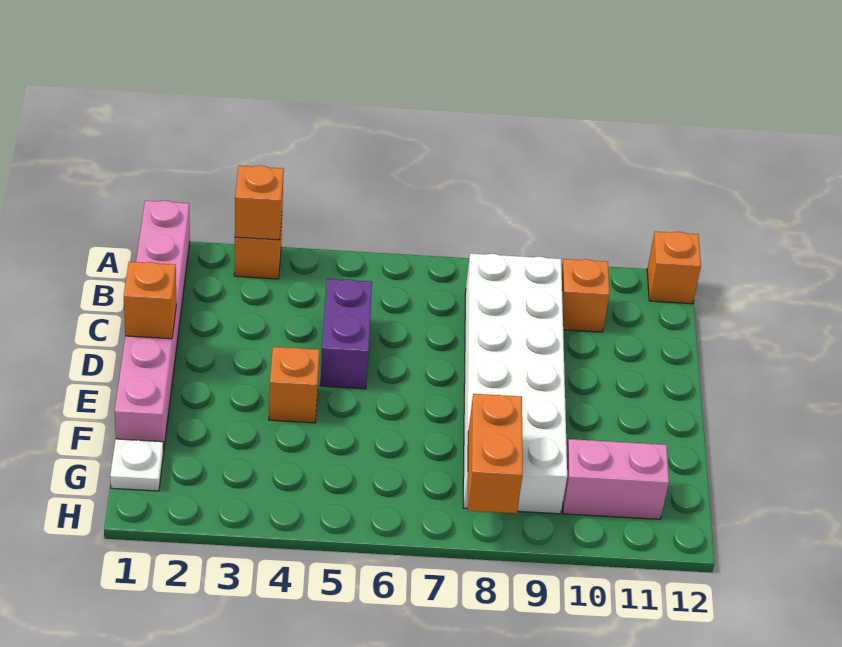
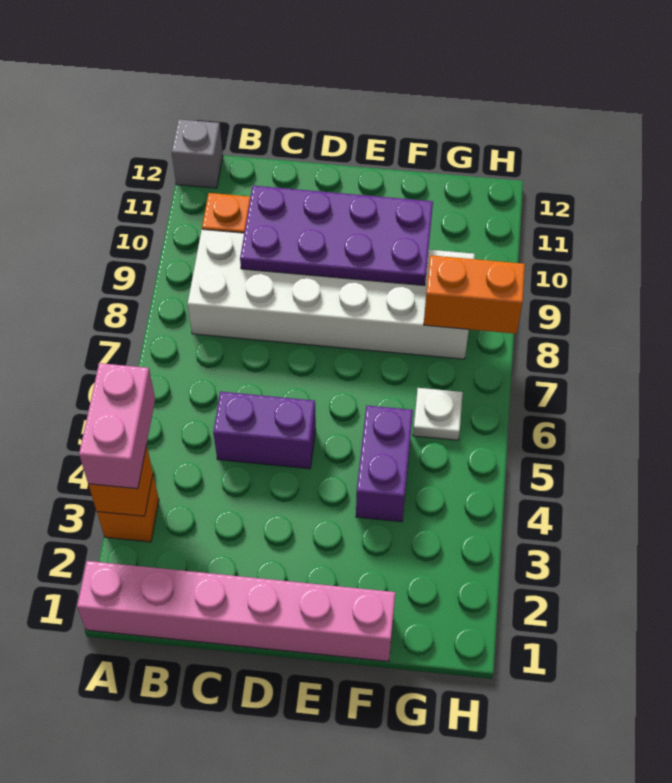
orange brick A12 level 1 -> grey brick A12 level 1
none -> purple plate C9:F10 level 2
orange brick D1 level 2 -> none
orange brick E4 level 1 -> none
none -> purple brick F4:F5 level 1
white plate G1 level 1 -> white plate G6 level 1
pink brick G10:G11 level 1 -> pink brick A3:A4 level 3

